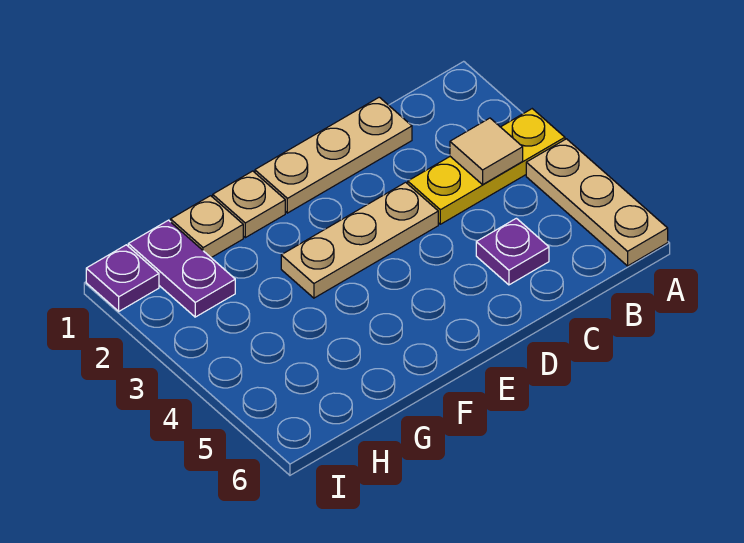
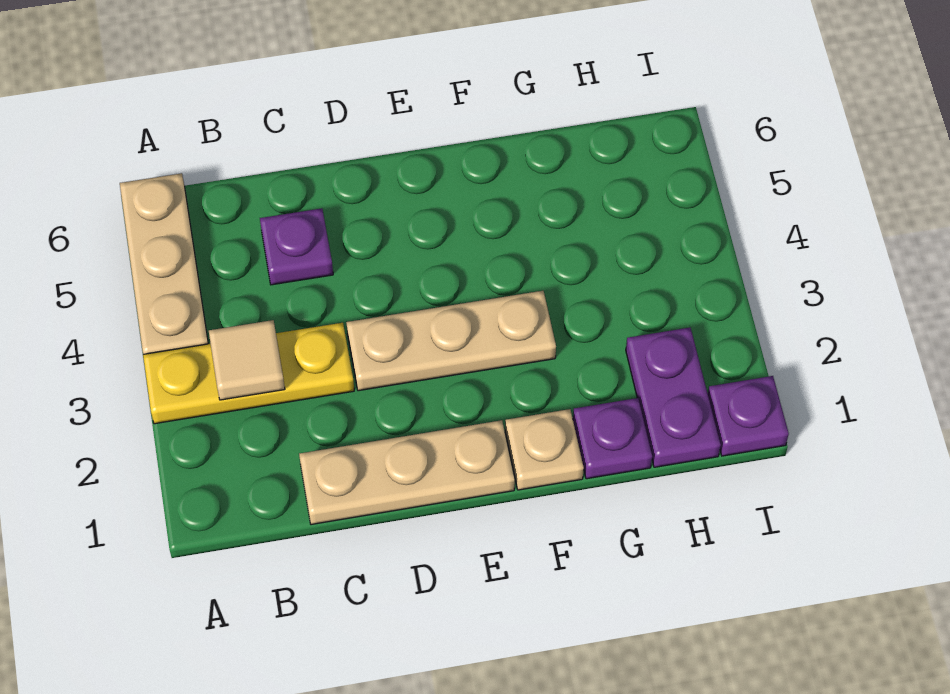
tan plate G1 level 1 -> purple plate G1 level 1

